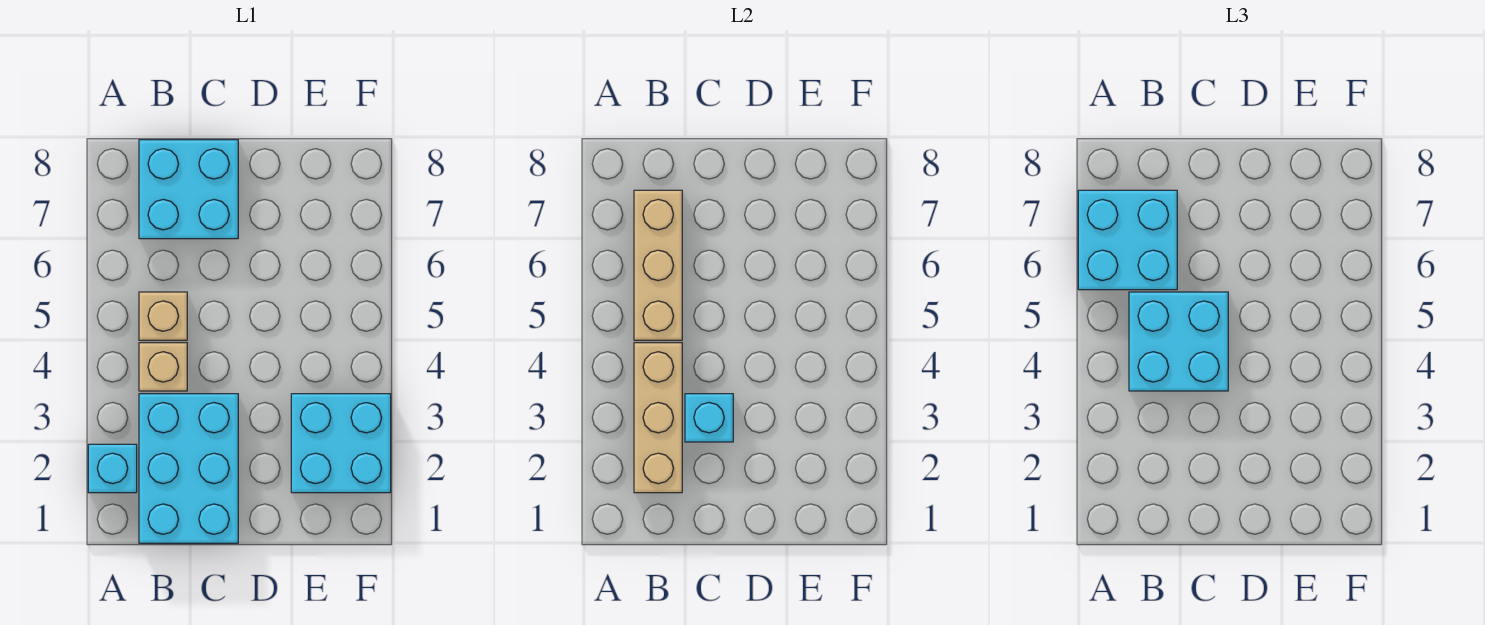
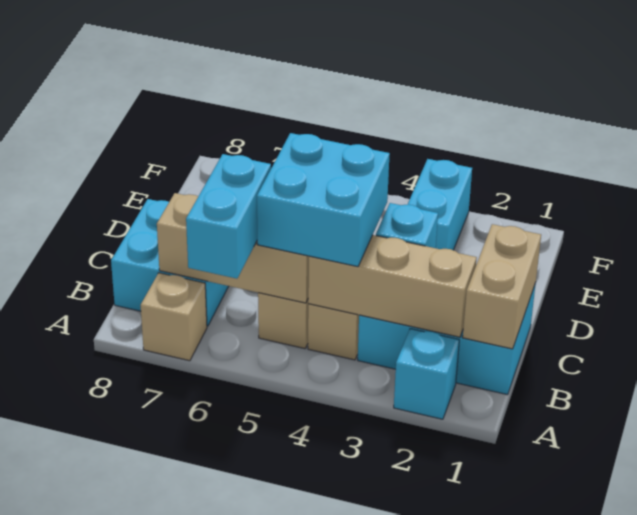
cyan brick A6:B7 level 3 -> cyan brick A6:B6 level 3
none -> tan brick A7 level 1
none -> tan brick B1:C1 level 2
cyan brick E2:F3 level 1 -> cyan brick E3:F3 level 1

